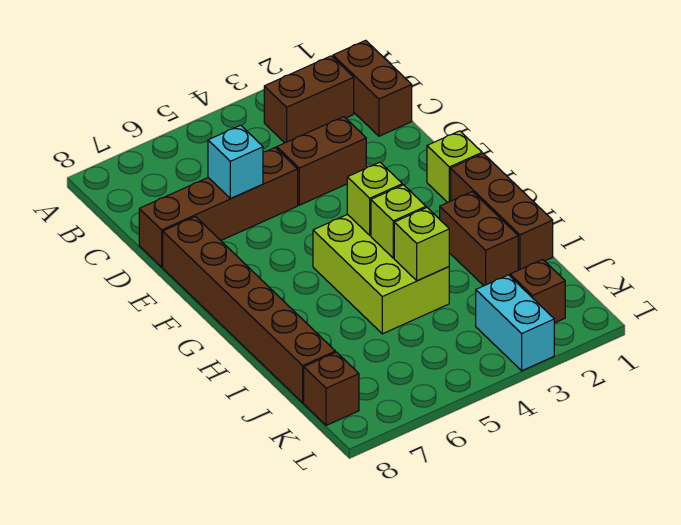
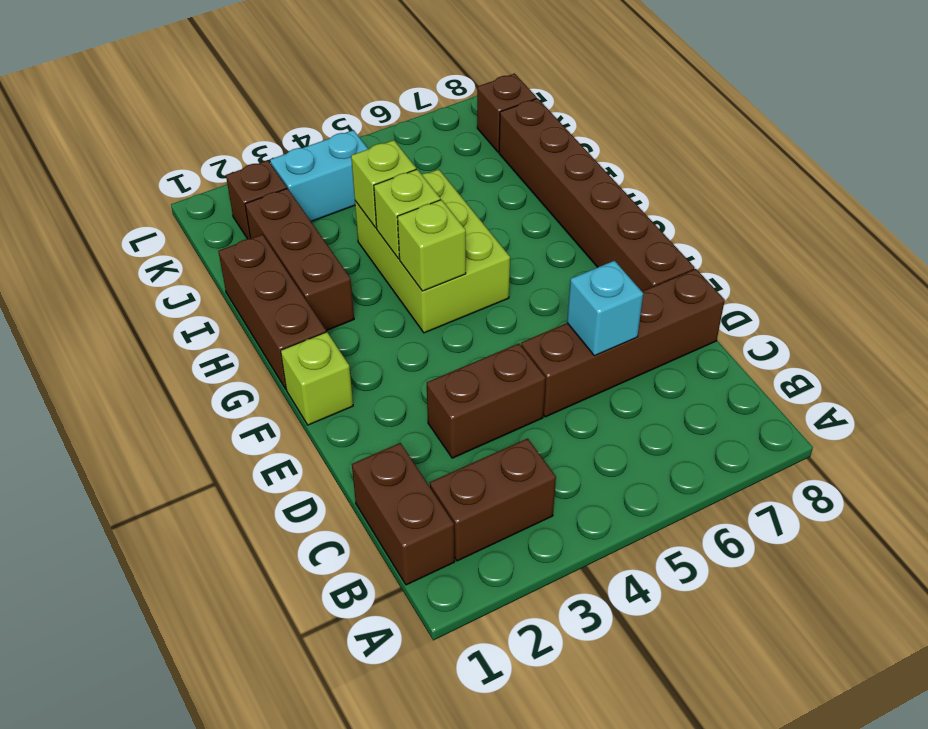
brown brick H2:I2 level 1 -> brown brick H2:J2 level 1
cyan brick K3:L3 level 1 -> cyan brick K3:K4 level 1

